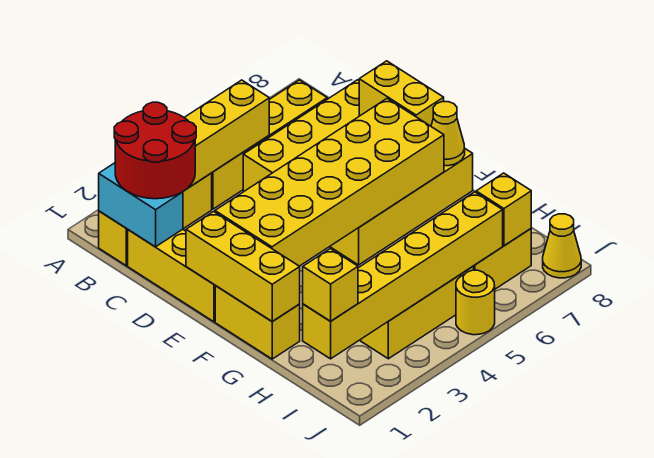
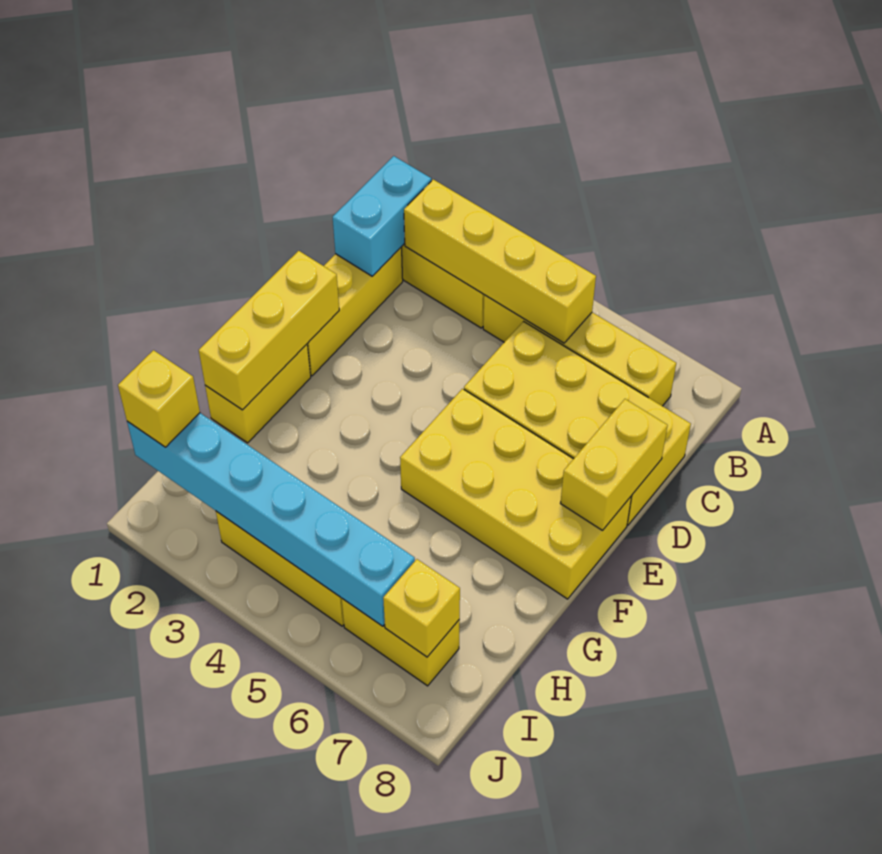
red round brick B1:C2 level 3 -> none
yellow brick E2:F7 level 2 -> none
yellow cone F8 level 2 -> none
yellow brick I1:I6 level 2 -> cyan brick I1:I6 level 2
yellow round brick J5 level 1 -> none
yellow cone J8 level 1 -> none

